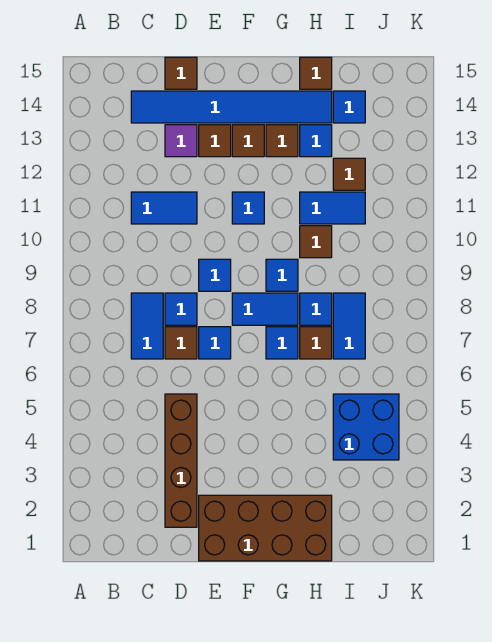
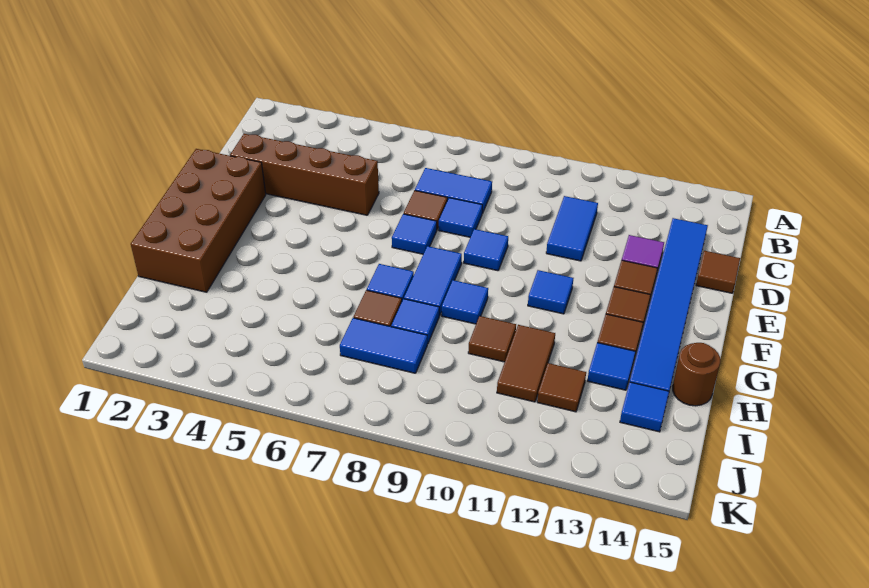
blue tile H11:I11 level 1 -> brown tile H11:I11 level 1
brown tile H15 level 1 -> brown round brick H15 level 1
blue brick I4:J5 level 1 -> none

